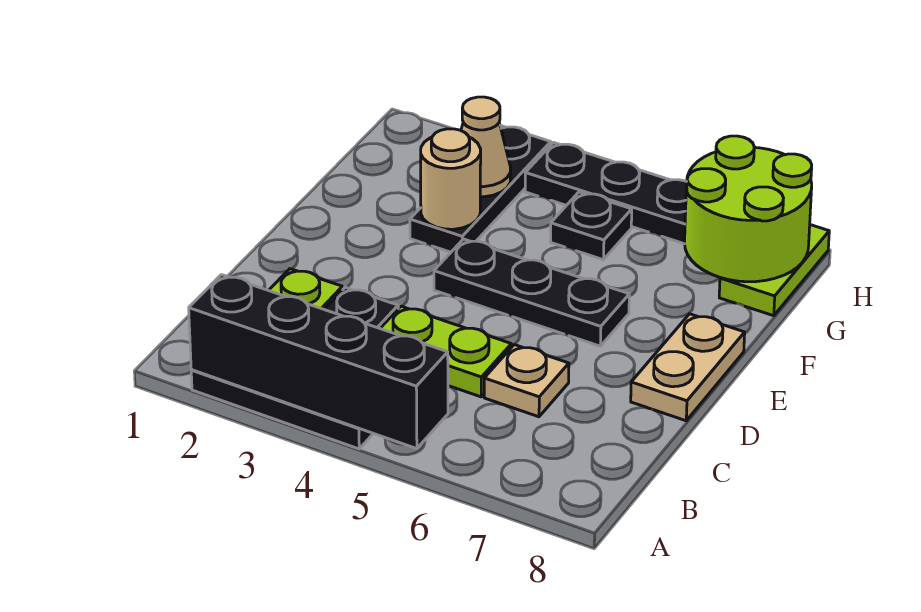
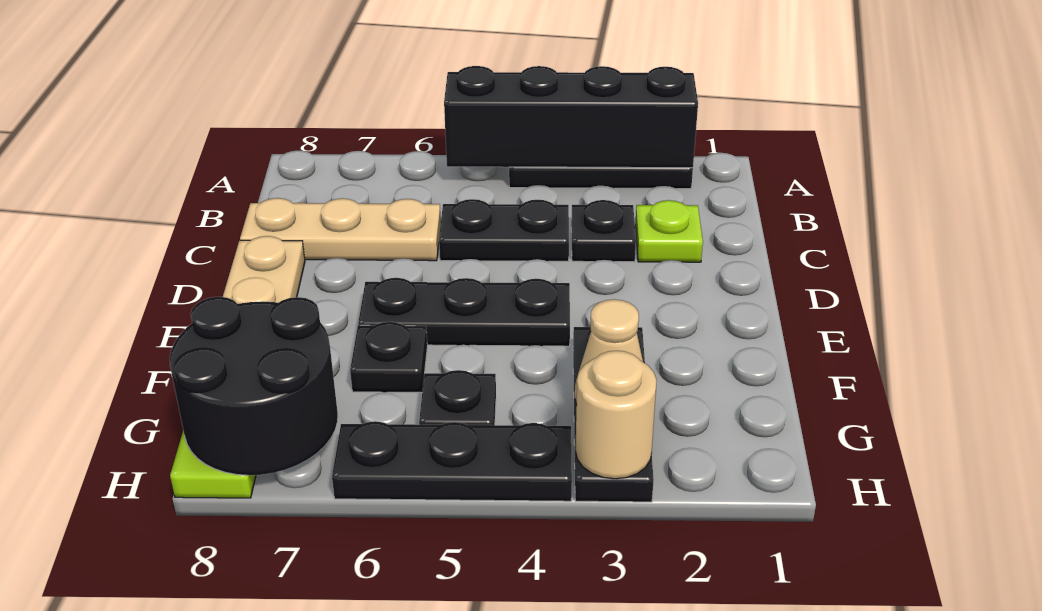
lime plate C4:C5 level 1 -> black plate C4:C5 level 1
tan plate C6 level 1 -> tan plate C6:C8 level 1
tan round brick F3 level 2 -> tan round brick H3 level 2
none -> black plate F6 level 1
lime round brick G7:H8 level 2 -> black round brick G7:H8 level 2

